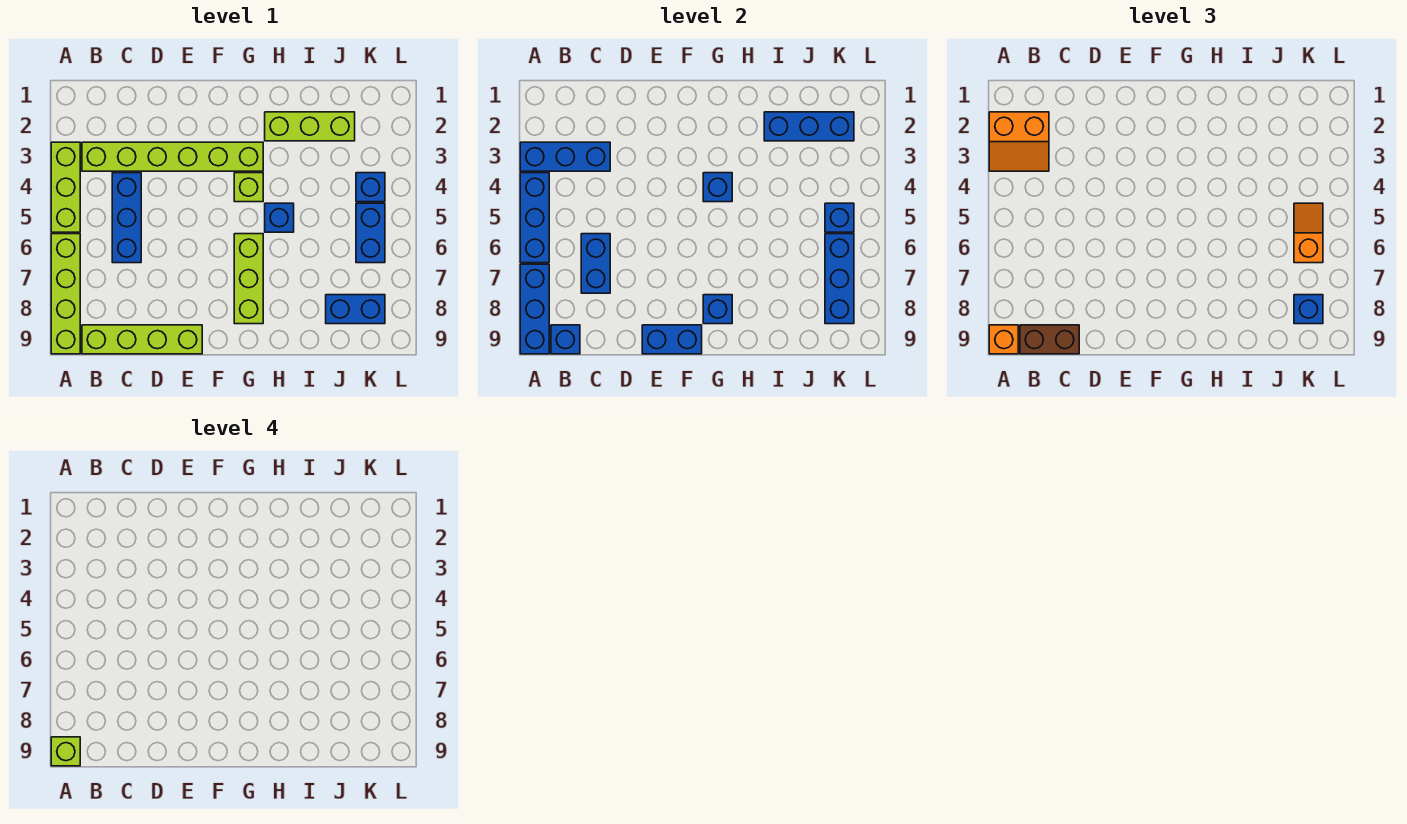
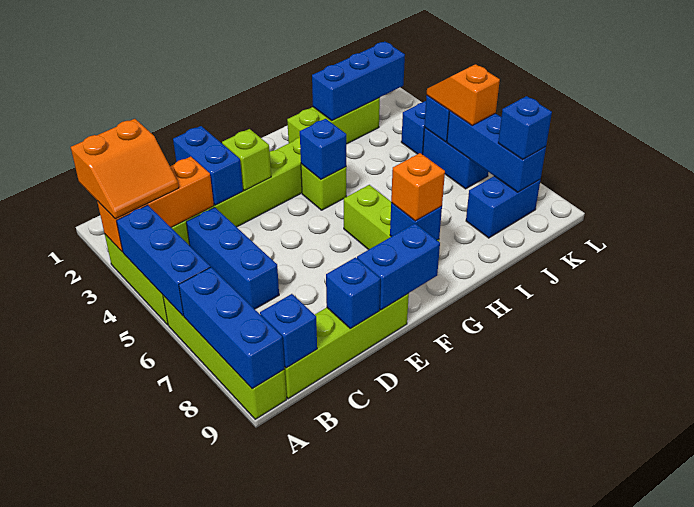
blue brick A3:C3 level 2 -> orange brick A3:C3 level 2
orange brick A9 level 3 -> orange brick G8 level 3
lime brick A9 level 4 -> lime brick E3 level 2
brown brick B9:C9 level 3 -> none
blue brick C6:C7 level 2 -> blue brick D2:D3 level 2
blue brick H5 level 1 -> blue brick D9 level 2

